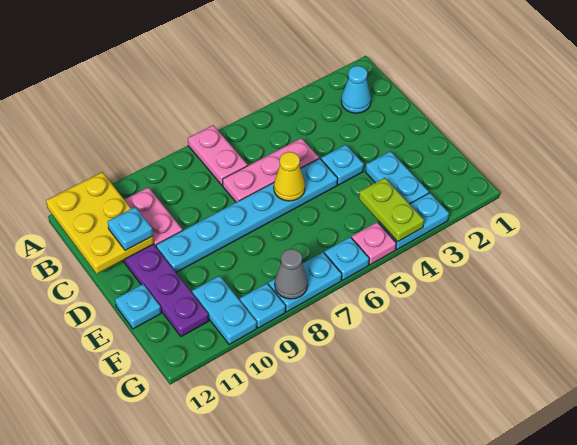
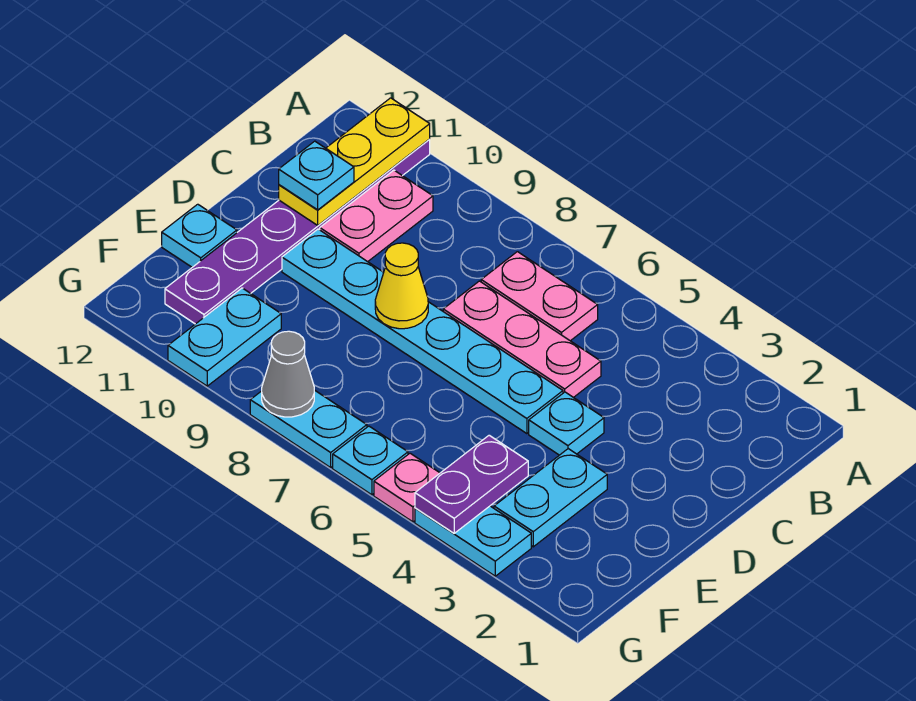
pink plate A7:B7 level 1 -> pink plate B6:B7 level 1
yellow plate A11:C12 level 2 -> yellow plate A11:C11 level 2
cyan cone B2 level 1 -> none
yellow cone D6 level 2 -> yellow cone D8 level 2
lime plate F4:G4 level 2 -> purple plate F4:G4 level 2
cyan plate G9 level 1 -> none

